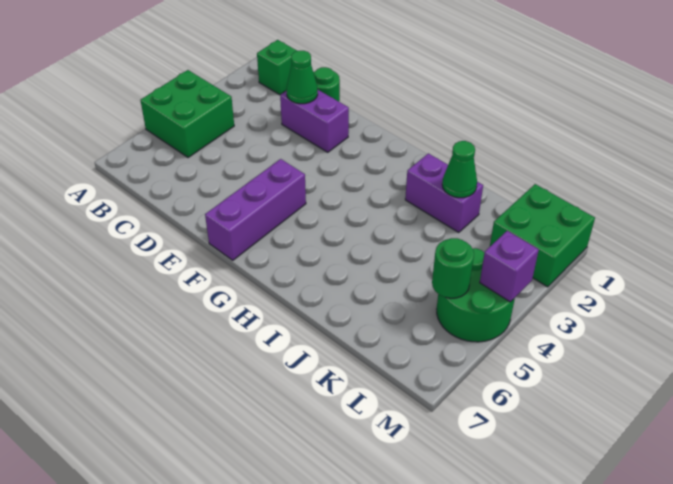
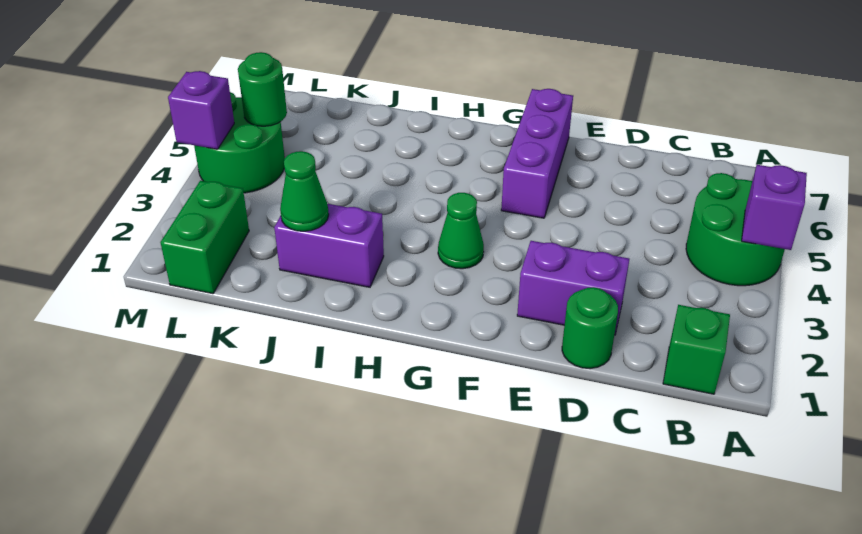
green brick A4:B5 level 1 -> green round brick A4:B5 level 1
none -> purple brick A4 level 2
green cone D2 level 2 -> green cone G3 level 1
green brick L1:M2 level 1 -> green brick L1:L2 level 1

